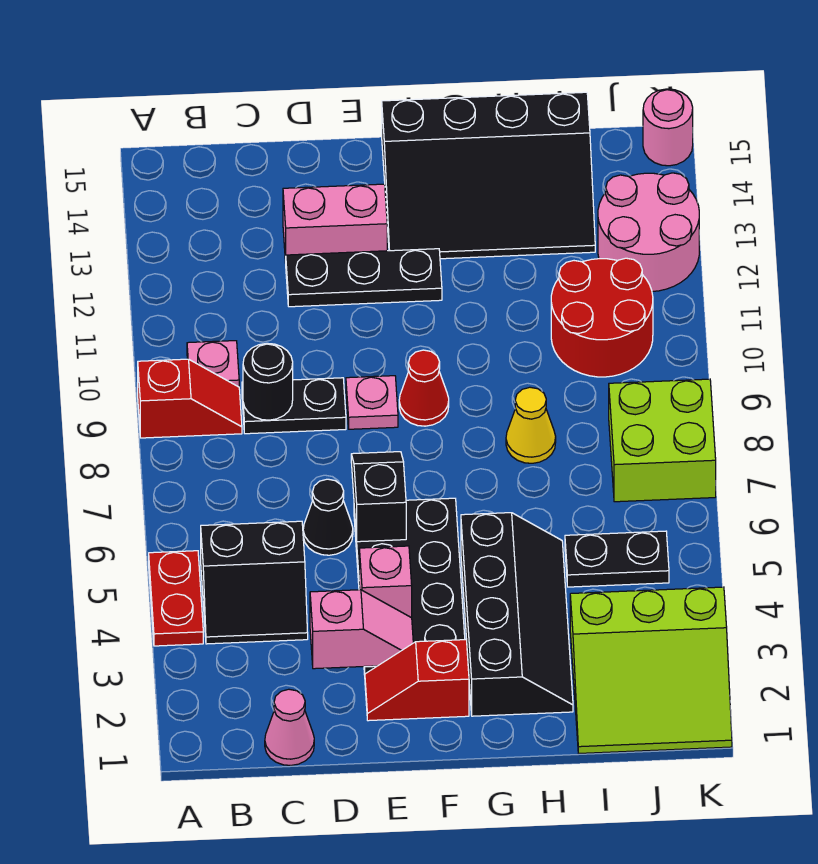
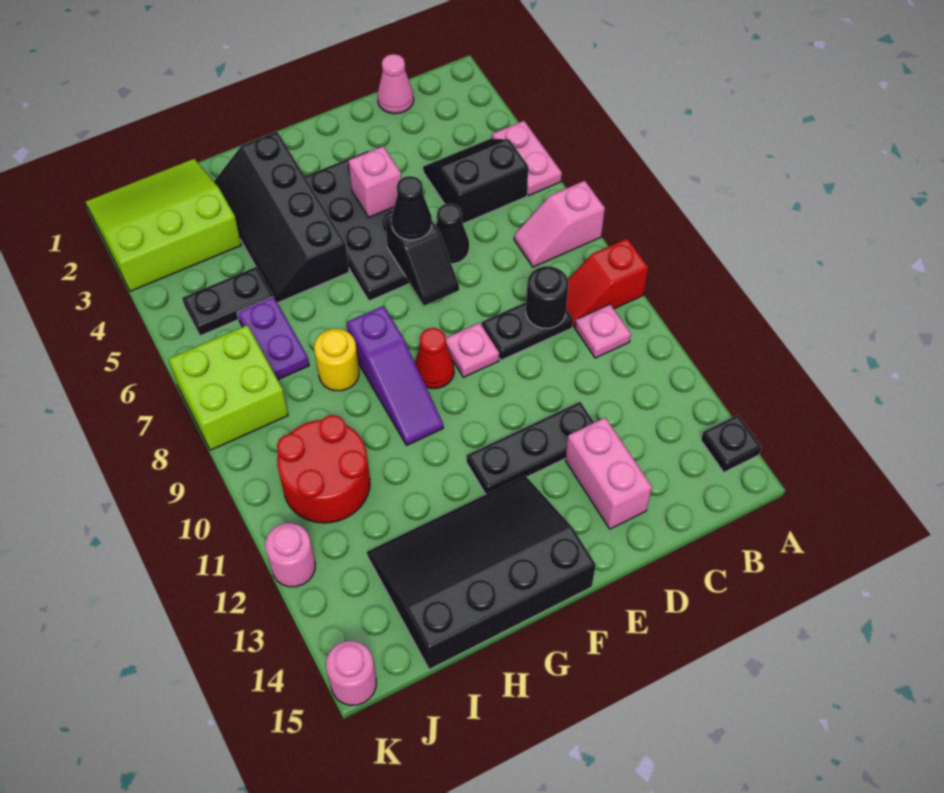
red plate A4:A5 level 1 -> pink plate A4:A5 level 1
none -> black plate A14 level 1
pink slope D3:E3 level 2 top D -> pink slope A7:B7 level 1 top A
pink brick D13:E13 level 1 -> pink brick D13:D14 level 1
red slope E2:F2 level 1 top F -> none
none -> black cone E6 level 3
none -> purple slope G8:G10 level 1 top 8
yellow cone H8 level 1 -> yellow round brick H8 level 1
none -> purple plate I6:I7 level 1
pink round brick J12:K13 level 1 -> pink round brick K12 level 1

